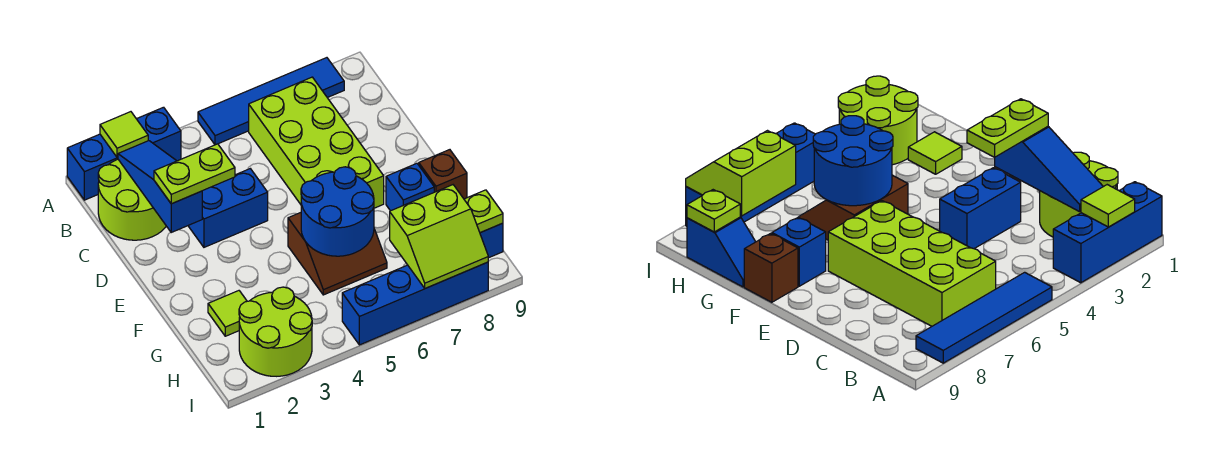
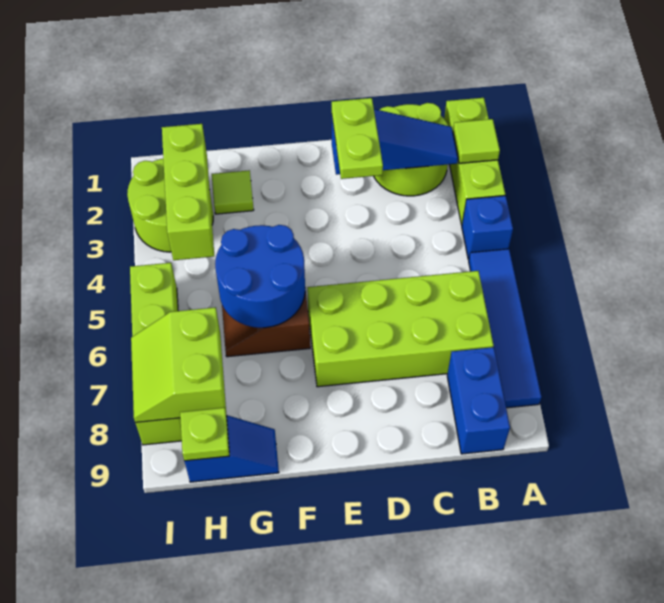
blue brick A1:A3 level 1 -> lime brick A1:A3 level 1
blue brick D3:D4 level 1 -> blue brick B8:B9 level 1
blue brick F8 level 1 -> blue brick A4 level 1
brown brick F9 level 1 -> none
none -> lime brick H2:H4 level 2
blue brick I5:I8 level 1 -> lime brick I5:I8 level 1

